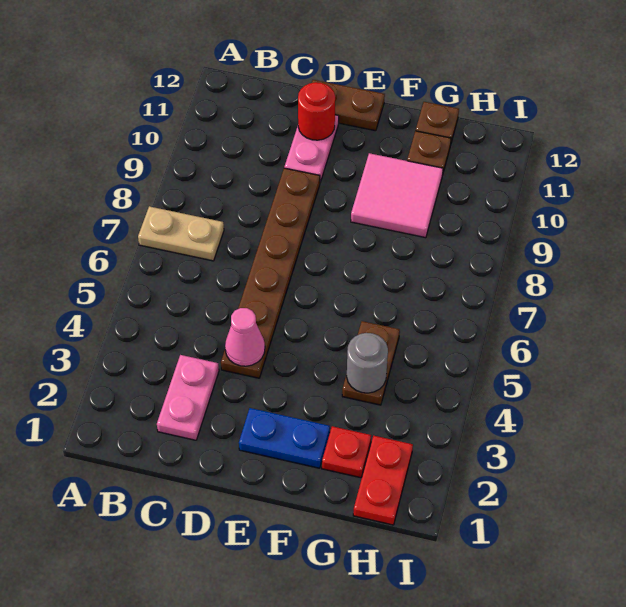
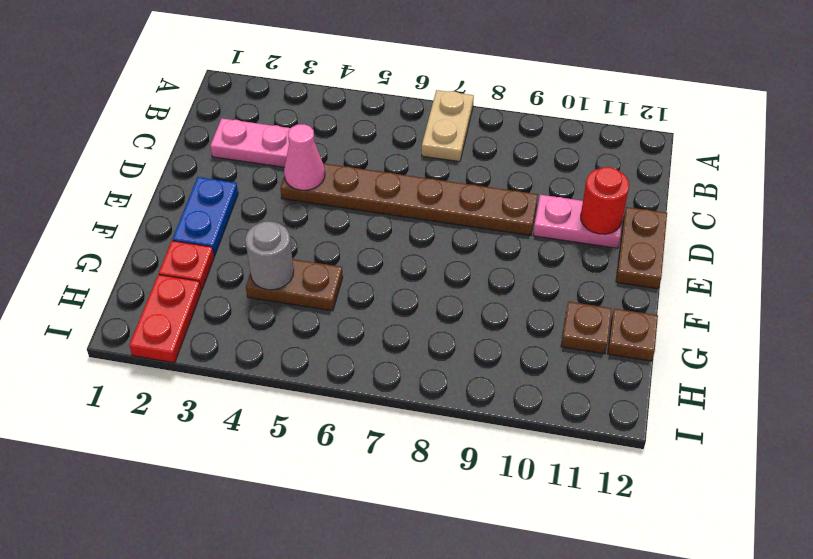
pink tile F9:G10 level 1 -> none
red plate H1:H2 level 1 -> red plate H2:I2 level 1

